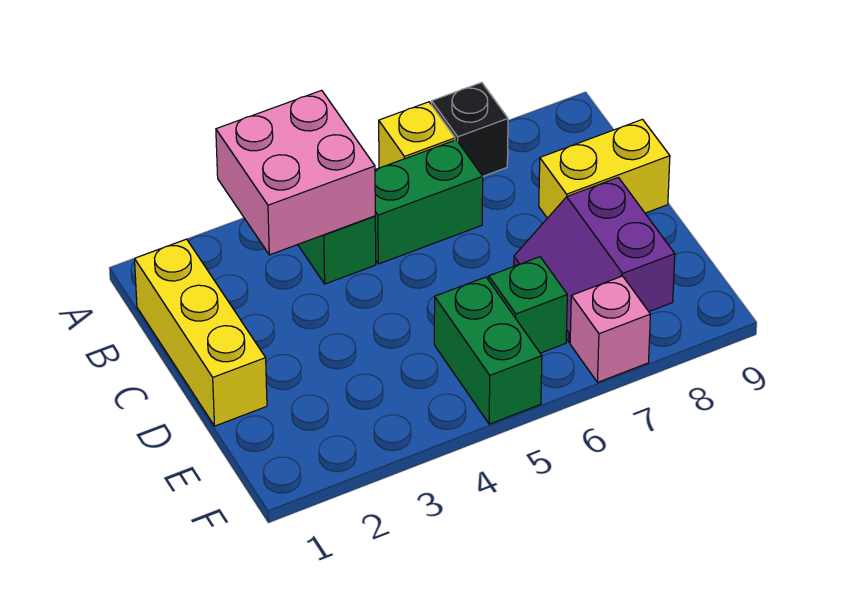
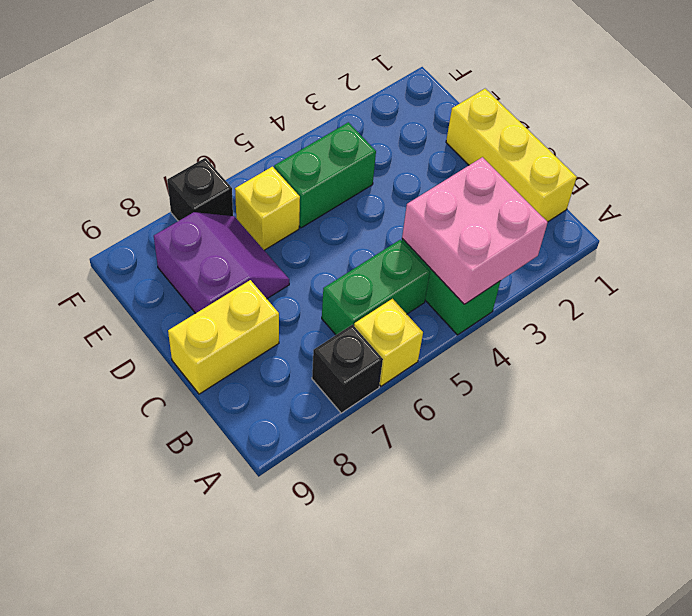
green brick E5:F5 level 1 -> green brick E4:E5 level 1
green brick E6 level 1 -> yellow brick E6 level 1
pink brick F7 level 1 -> black brick F7 level 1

